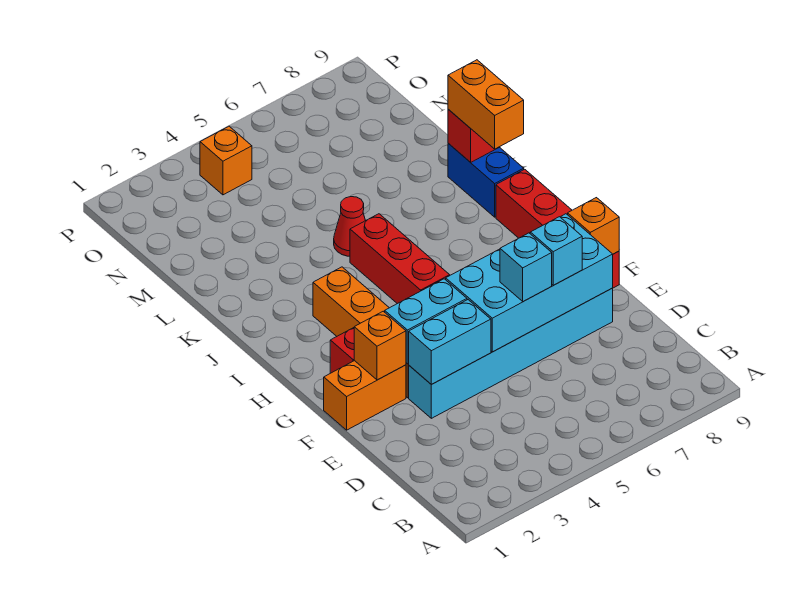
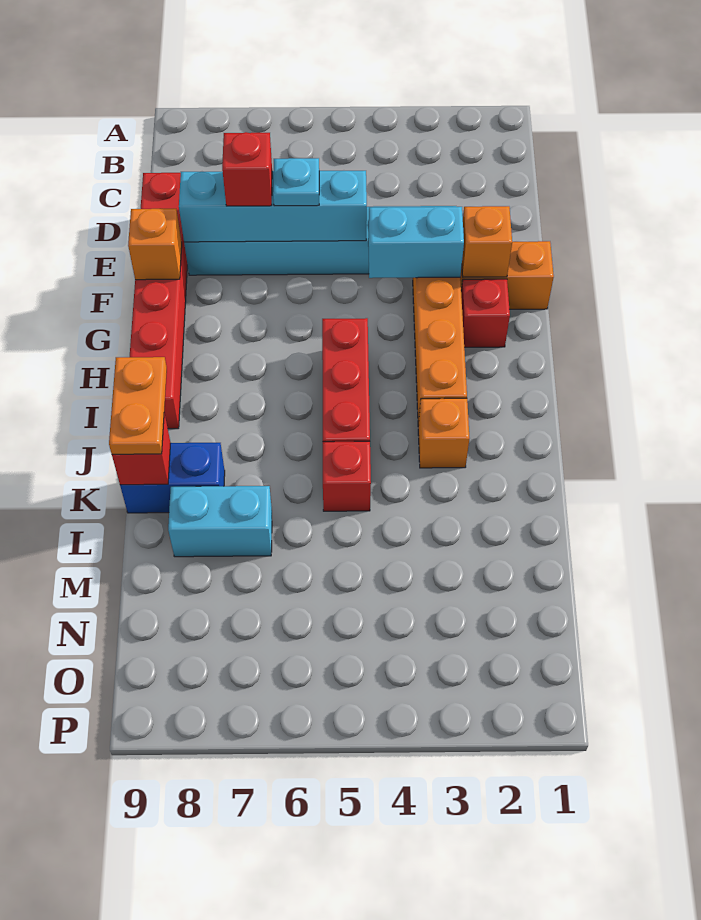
cyan brick E3:E4 level 2 -> cyan brick L7:L8 level 1
cyan brick E5:F8 level 2 -> cyan brick E5:E8 level 2
cyan brick E6 level 3 -> cyan plate E6 level 3
cyan brick E7 level 3 -> red brick E7 level 3
red brick F9:I9 level 1 -> red brick D9:I9 level 1
blue brick J9:K9 level 1 -> blue brick K8:K9 level 1
orange brick J9:K9 level 3 -> orange plate J9:K9 level 3
red cone K5 level 1 -> red brick K5 level 1
orange brick O4 level 1 -> orange brick J3 level 1

